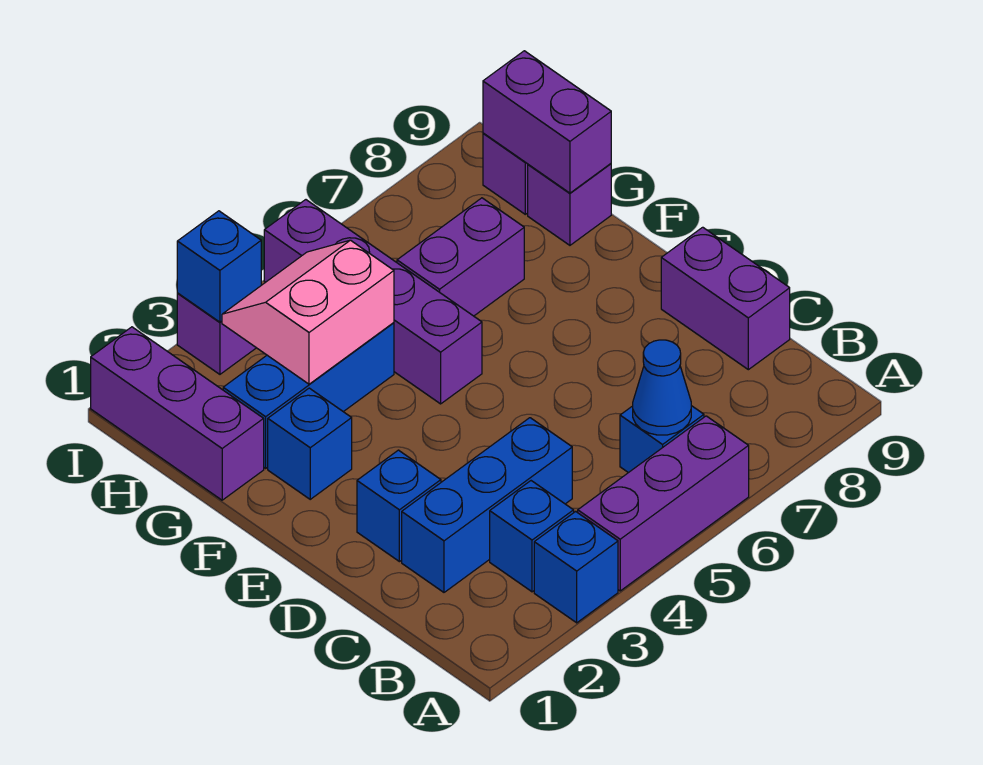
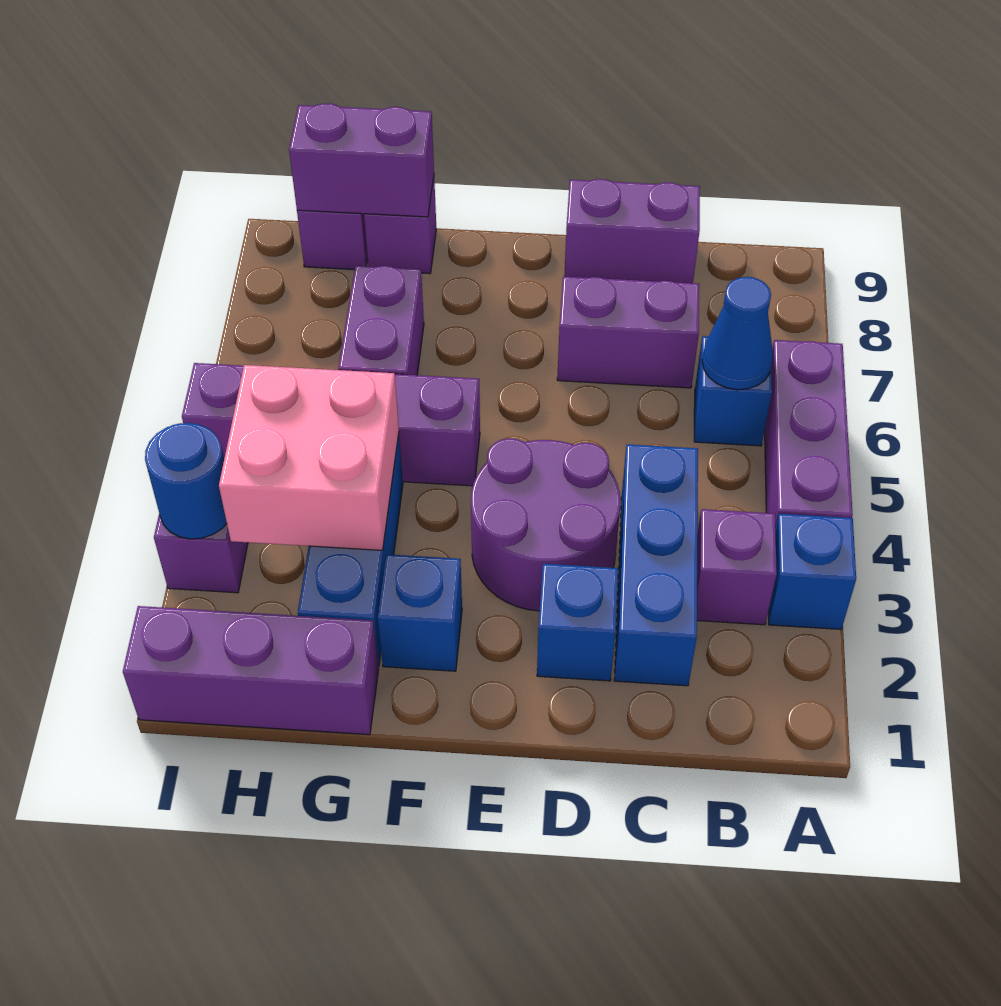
blue brick B3 level 1 -> purple brick B3 level 1
none -> purple brick C7:D7 level 1
none -> purple round brick D3:E4 level 1
pink slope G3:H4 level 2 top G -> pink brick G3:H4 level 2
blue brick I3 level 2 -> blue round brick I3 level 2

